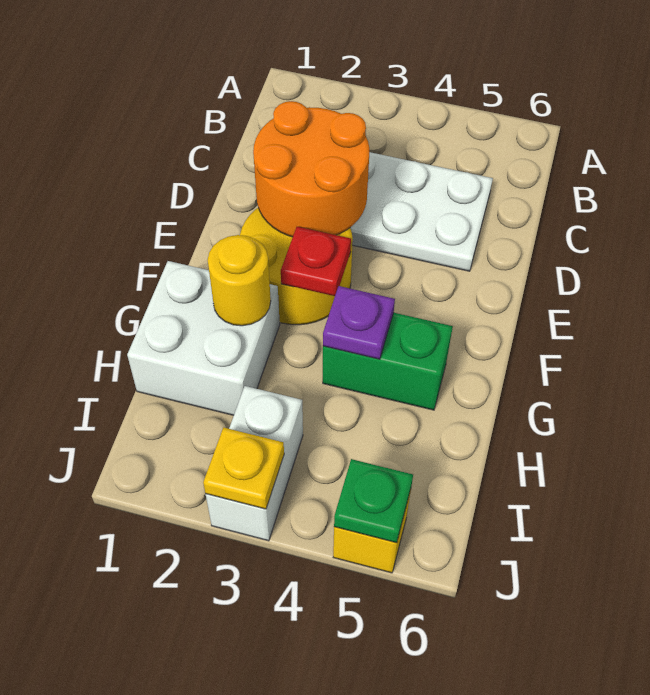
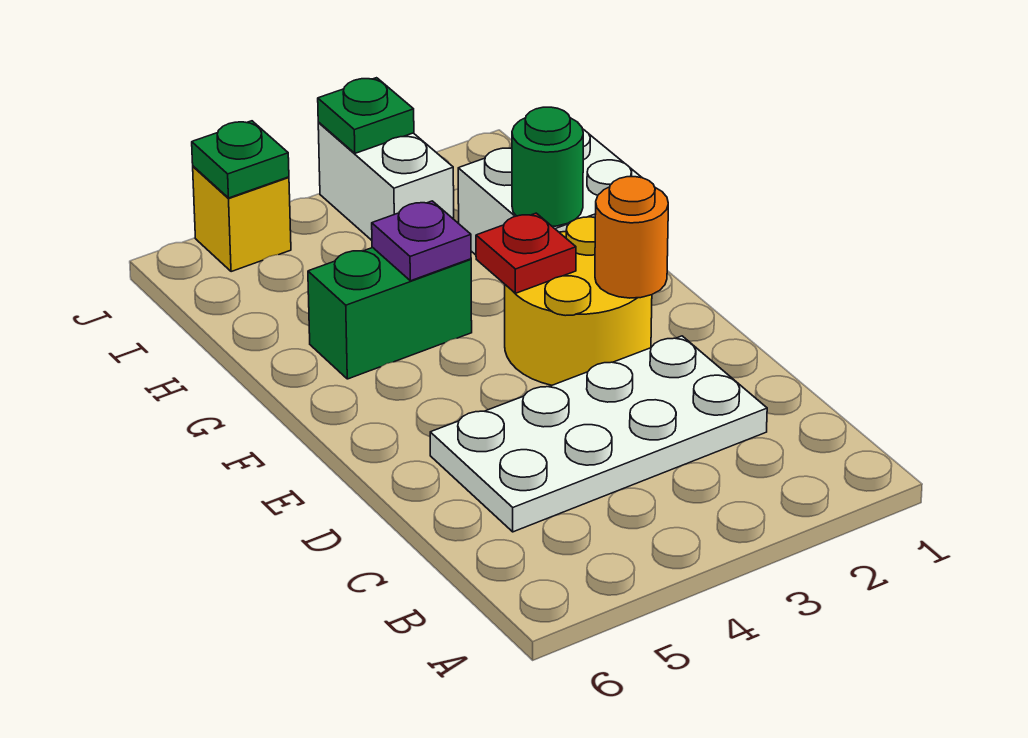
orange round brick D2:E3 level 2 -> orange round brick E2 level 2
yellow round brick G2 level 2 -> green round brick G2 level 2
yellow plate J3 level 2 -> green plate J3 level 2

